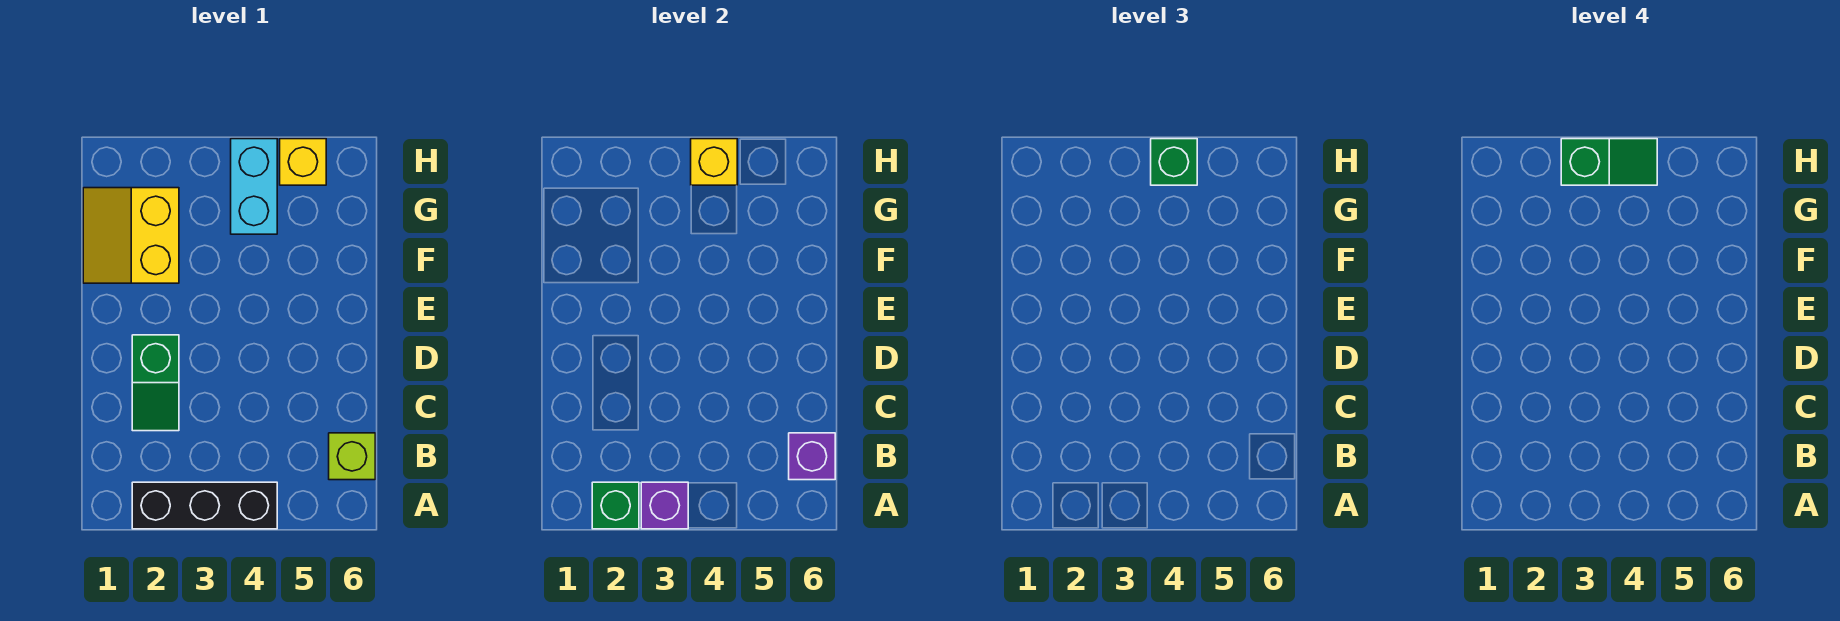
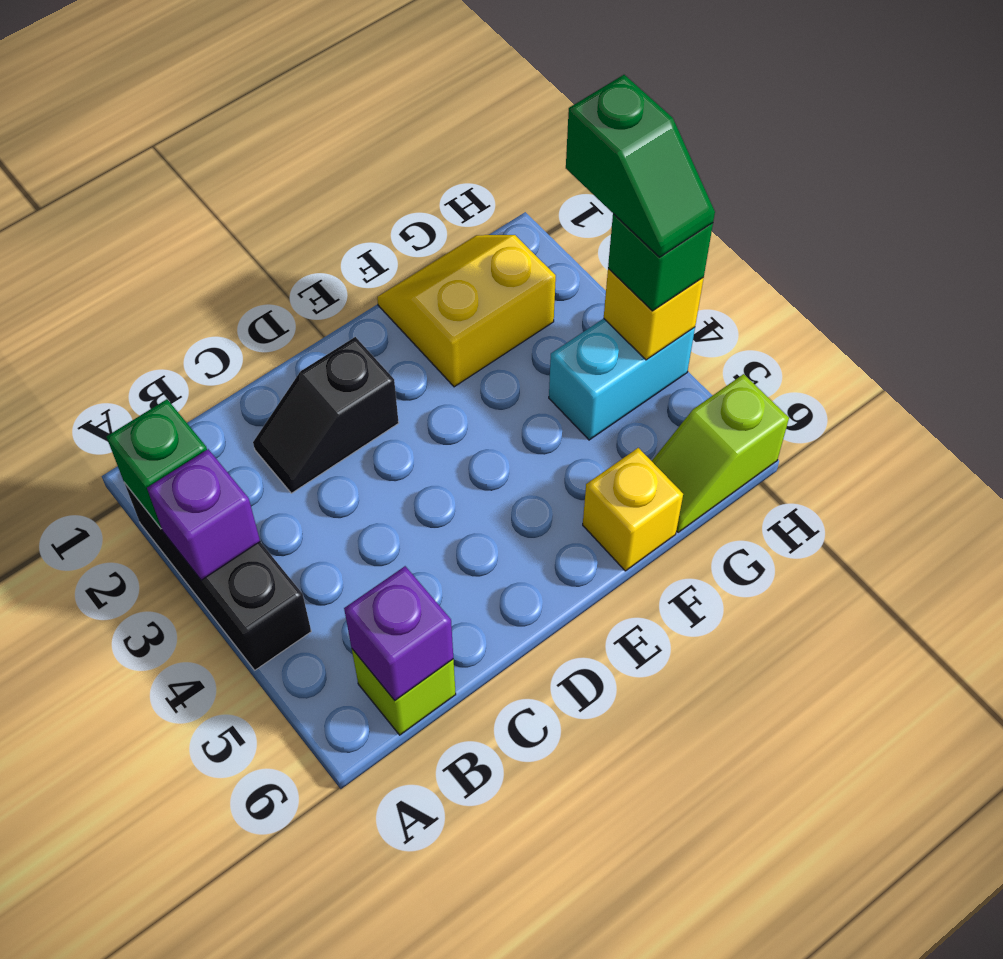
green slope C2:D2 level 1 top D -> black slope C2:D2 level 1 top D
none -> lime slope G6:H6 level 1 top H
yellow brick H5 level 1 -> yellow brick F6 level 1

